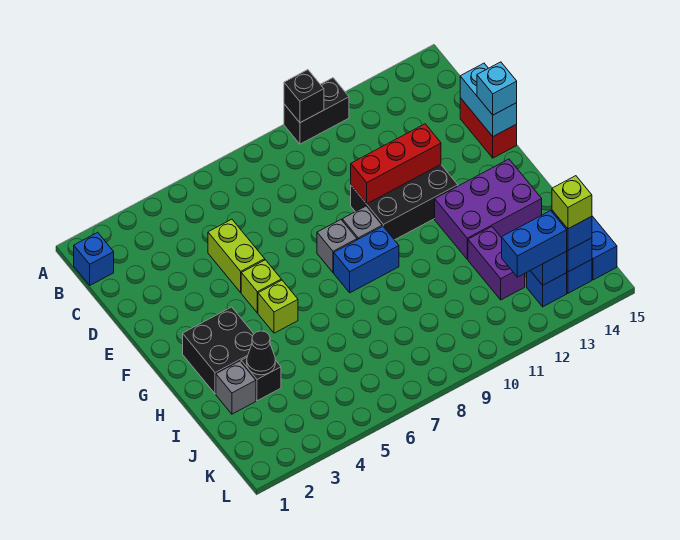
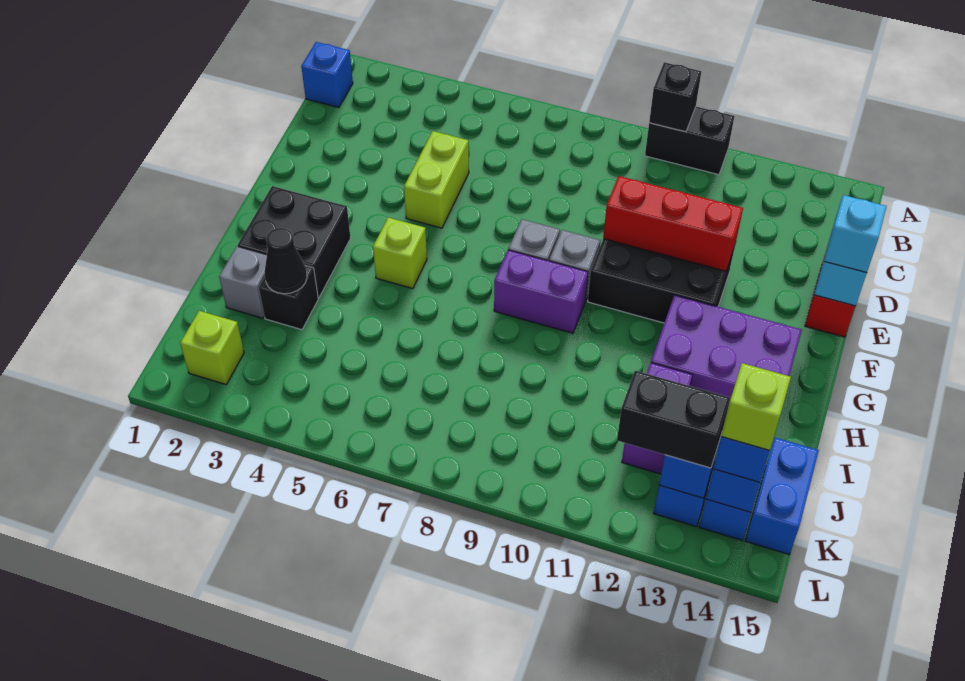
lime brick F5 level 1 -> lime brick K2 level 1
blue brick G8:G9 level 1 -> purple brick G8:G9 level 1
blue brick K12:K13 level 3 -> black brick K12:K13 level 3

